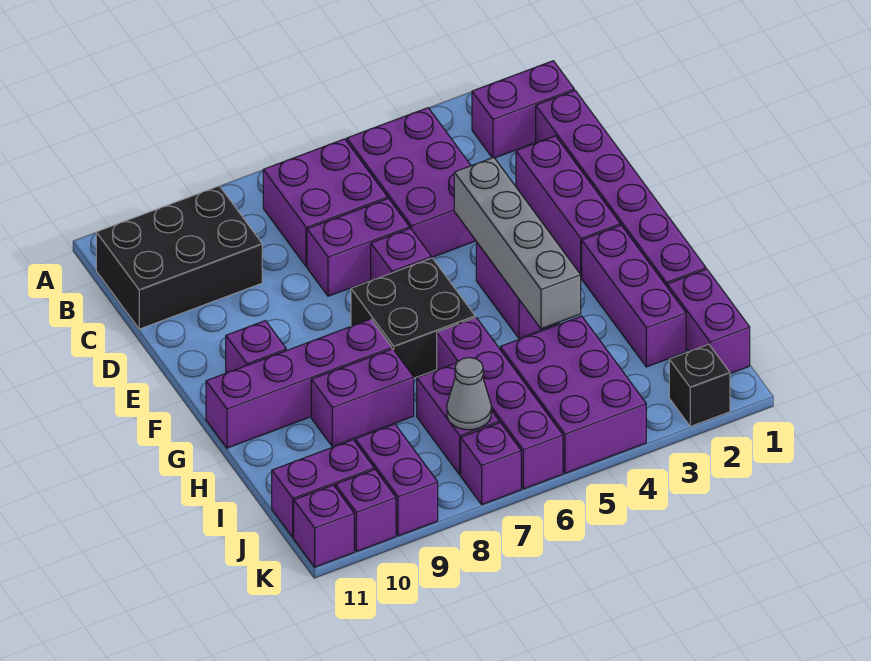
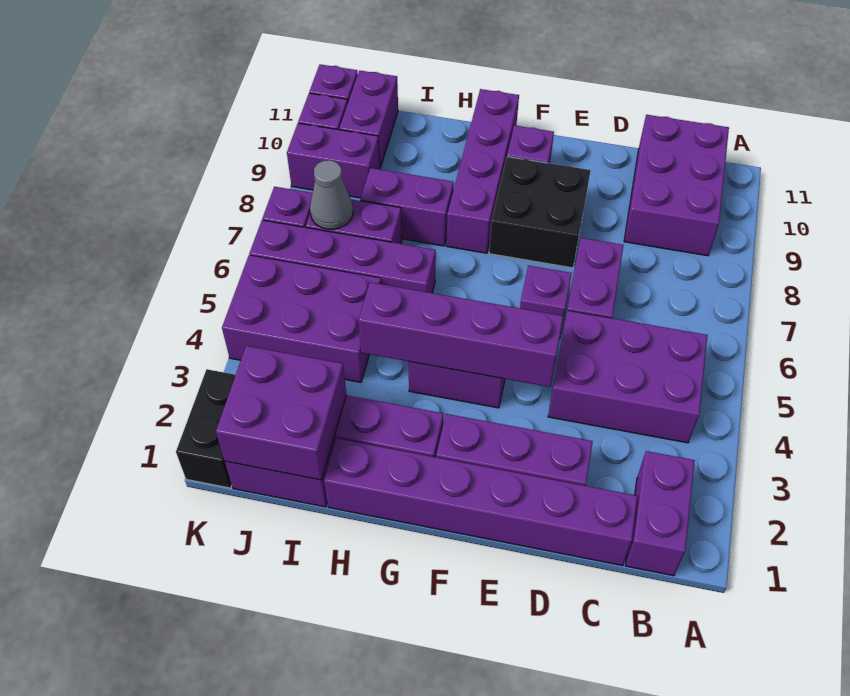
purple brick B6:C7 level 1 -> purple brick I1:J2 level 2
black brick B9:C11 level 1 -> purple brick B9:C11 level 1
grey brick E4:H4 level 2 -> purple brick E4:H4 level 2
black brick F6:G7 level 1 -> black brick E8:F9 level 1
purple brick H8:H9 level 1 -> purple brick H8:I8 level 1
black brick K2 level 1 -> black brick K1:K2 level 1

